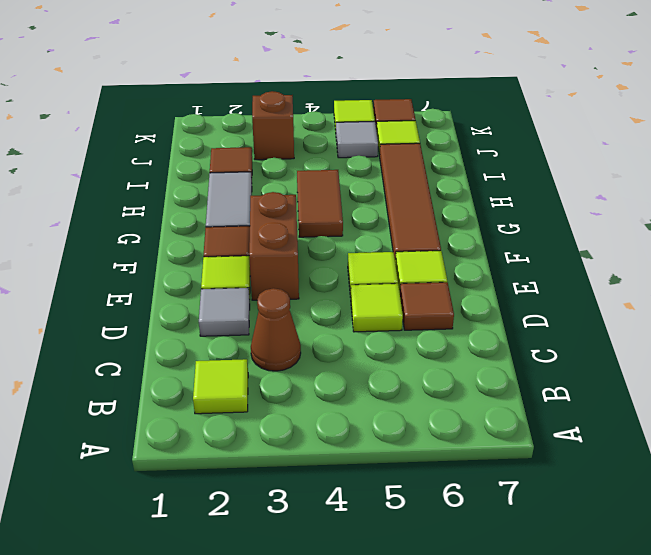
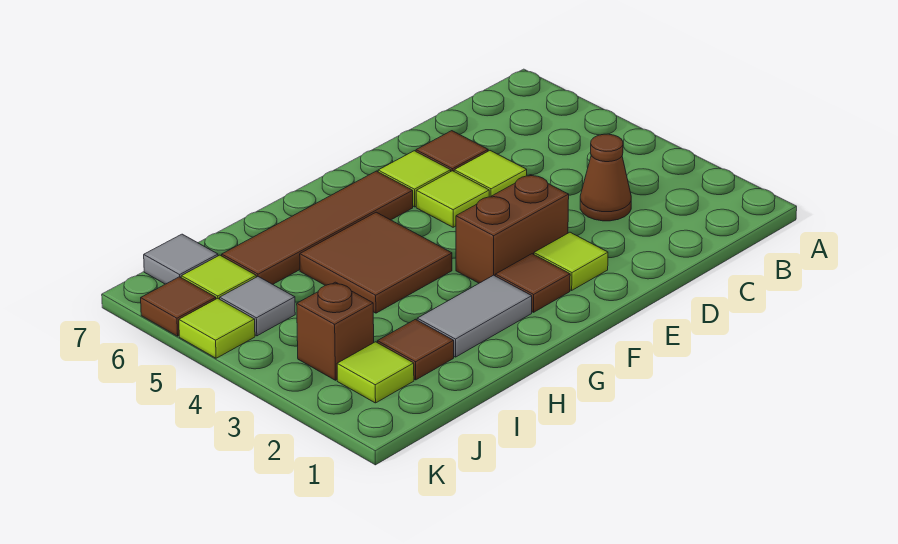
lime tile B2 level 1 -> lime tile J2 level 1
grey tile D2 level 1 -> grey tile J7 level 1
brown tile G4:H4 level 1 -> brown tile G4:H5 level 1

